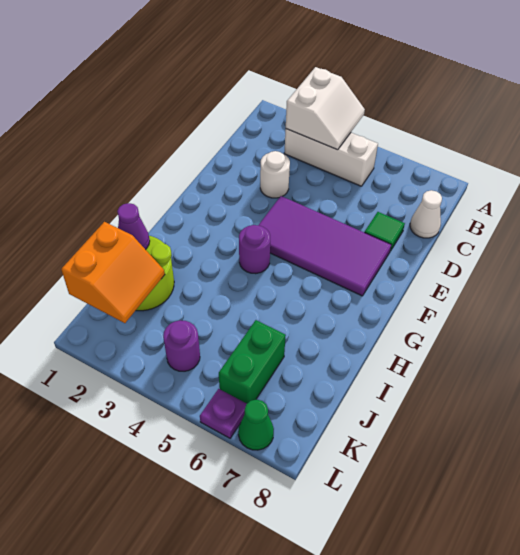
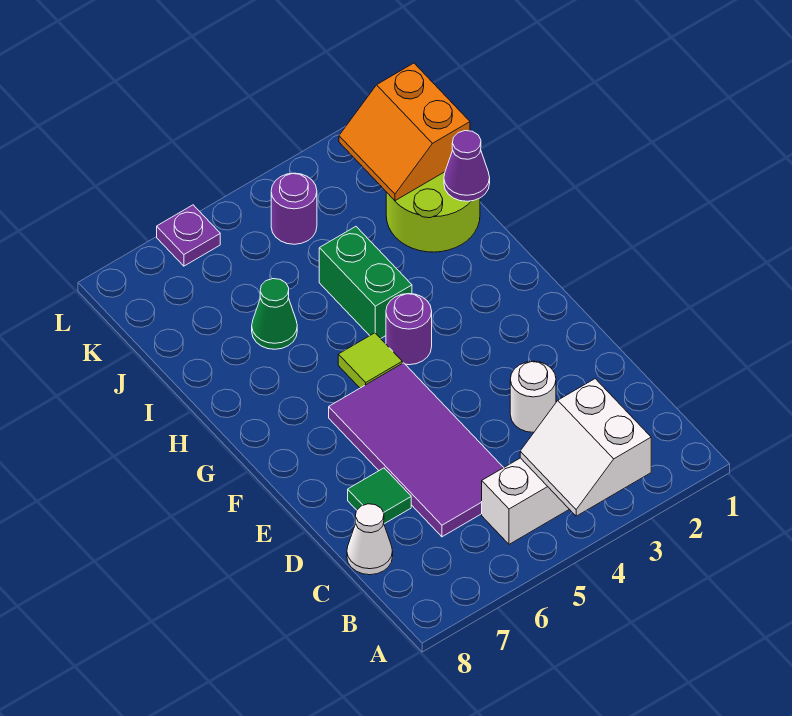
purple tile E4:F7 level 1 -> purple tile C5:F6 level 1
none -> lime tile G5 level 1
green brick J6:K6 level 1 -> green brick H4:I4 level 1
green cone L7 level 1 -> green cone I6 level 1

